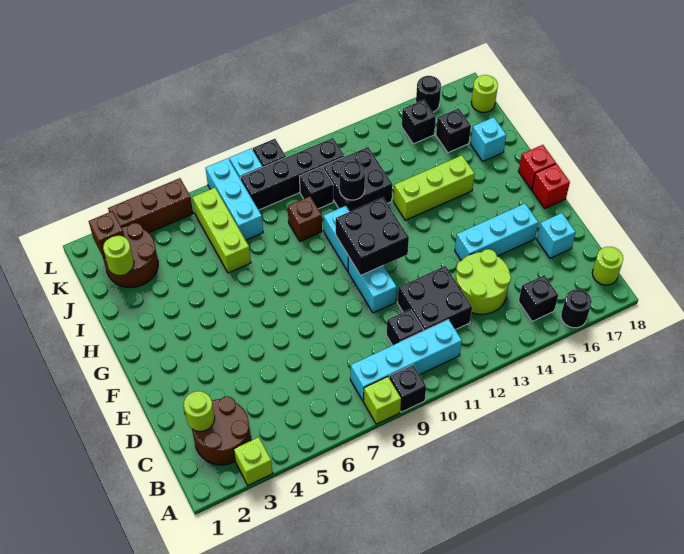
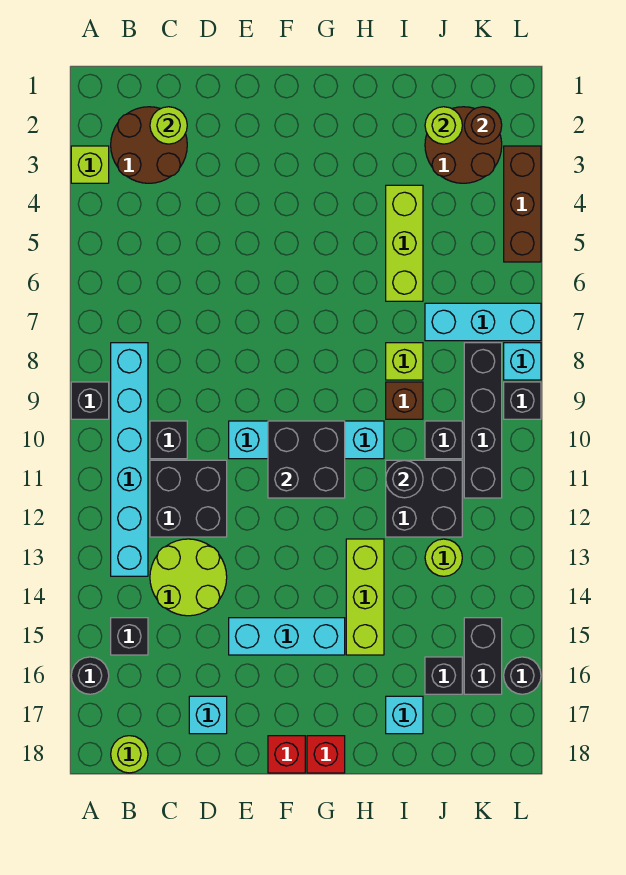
lime brick A8 level 1 -> lime brick I8 level 1
cyan brick B8:B11 level 1 -> cyan brick B8:B13 level 1
cyan brick E14:E16 level 1 -> cyan brick E15:G15 level 1
lime brick I6:K6 level 1 -> lime brick I4:I6 level 1
brown brick K2 level 2 -> brown round brick K2 level 2
black brick K15 level 1 -> black brick K15:K16 level 1
lime round brick K18 level 1 -> lime round brick J13 level 1

